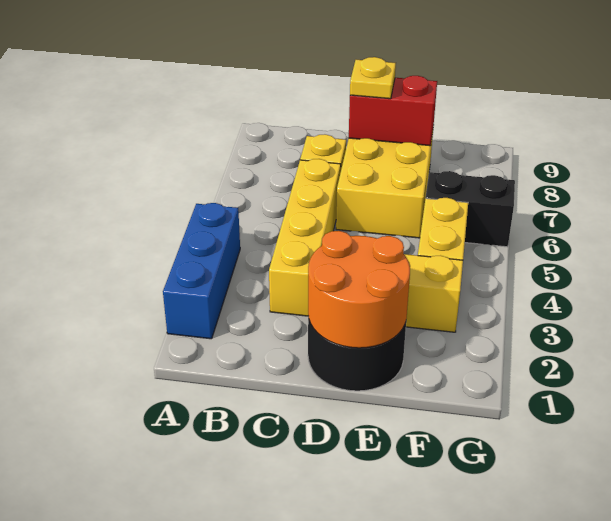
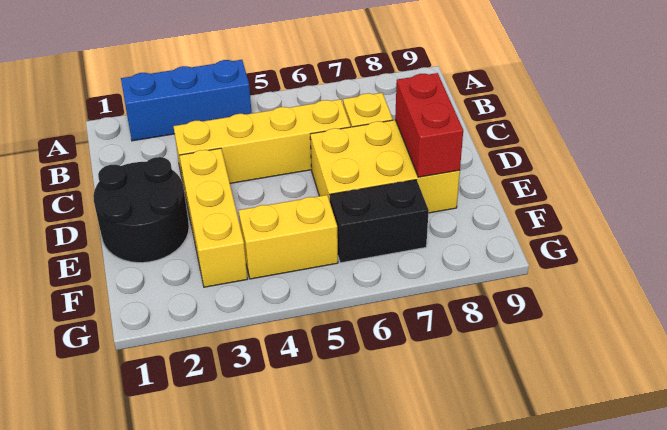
orange round brick D1:E2 level 2 -> none
yellow plate D8 level 3 -> none
black brick F6:G6 level 1 -> black brick F6:F7 level 1

